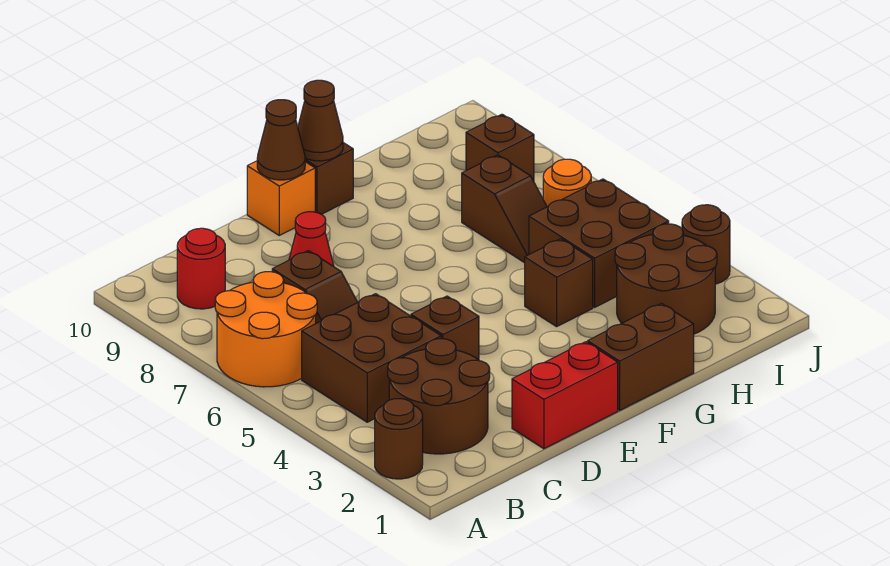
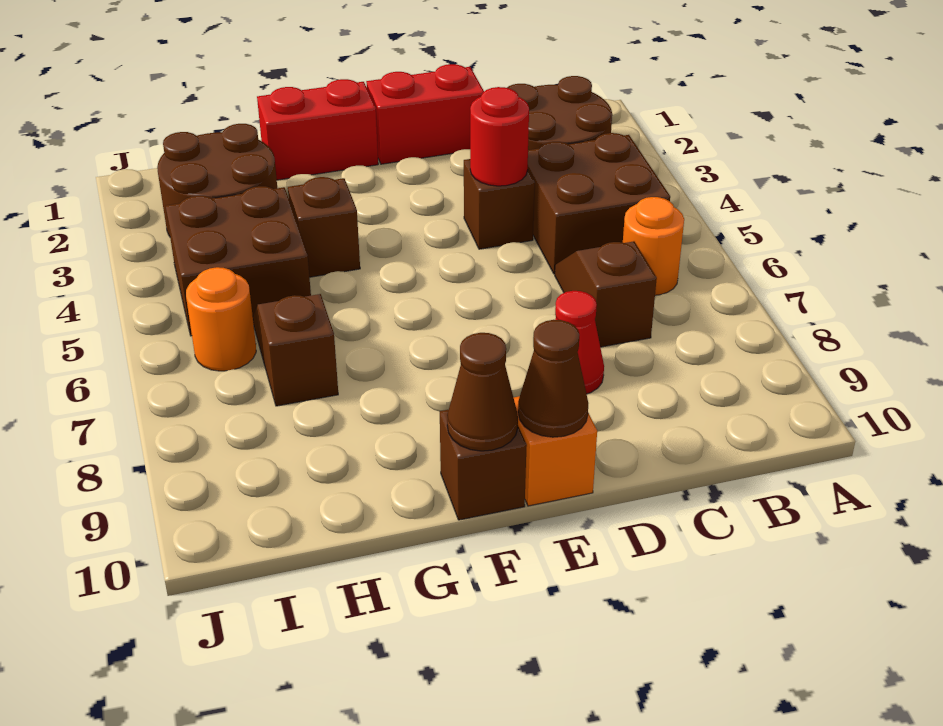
brown round brick A2 level 1 -> none
orange round brick A6:B7 level 1 -> orange round brick B6 level 1
red round brick B9 level 1 -> red round brick D4 level 2
brown brick F1:G1 level 1 -> red brick F1:G1 level 1
brown brick I8 level 1 -> none
brown round brick J3 level 1 -> none

